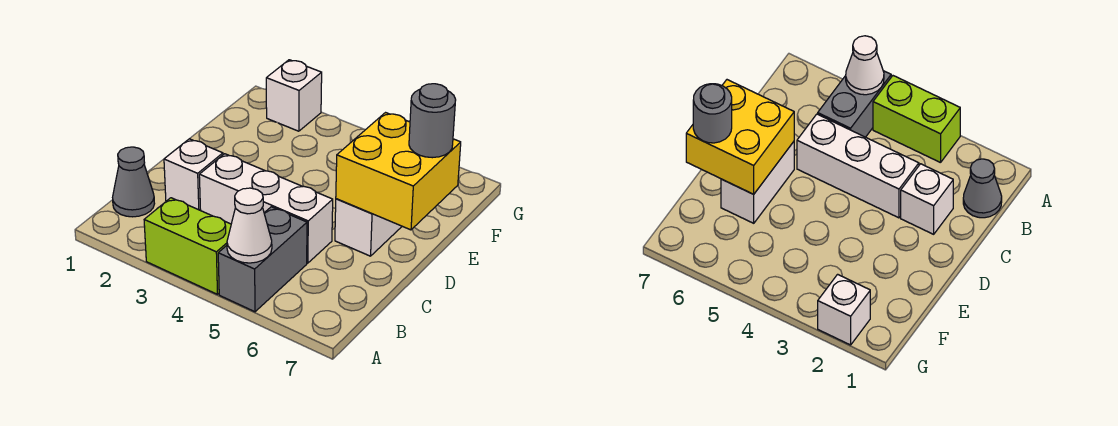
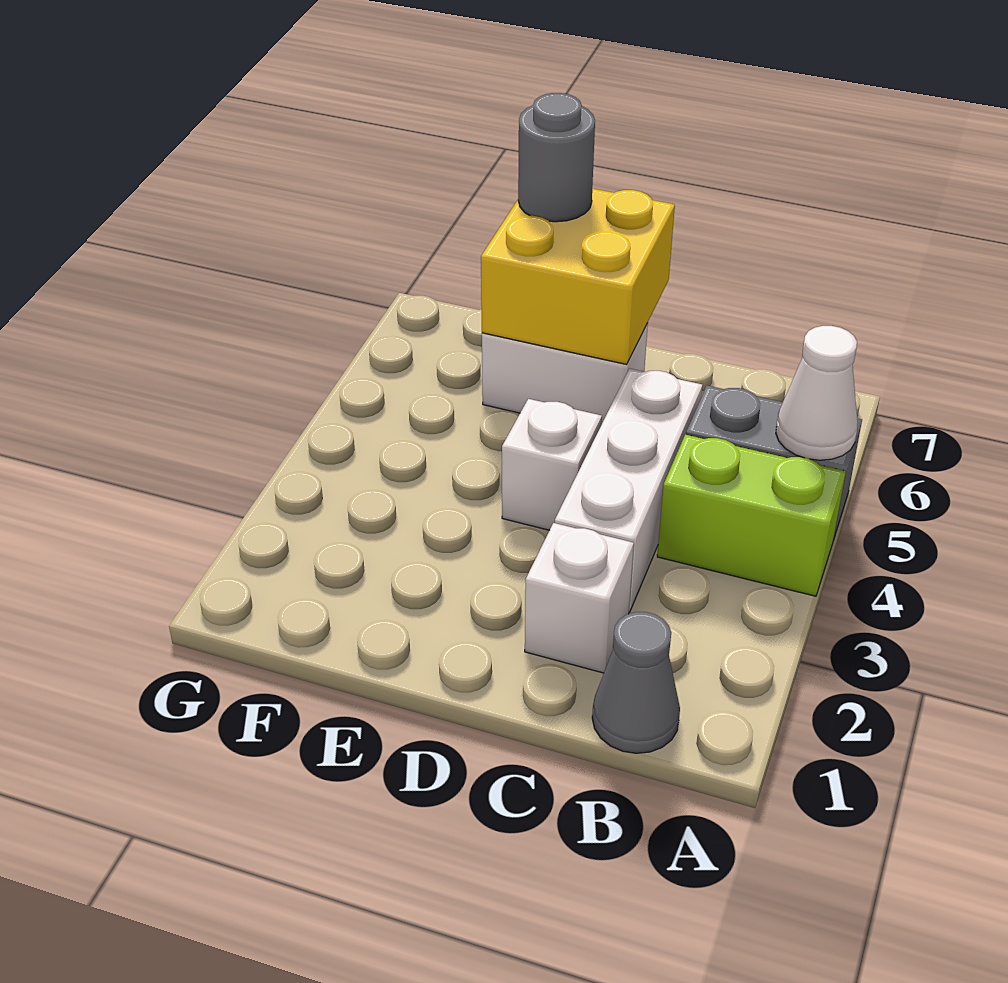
lime brick A3:A4 level 1 -> lime brick A4:B4 level 1
white brick G2 level 1 -> white brick D4 level 1

